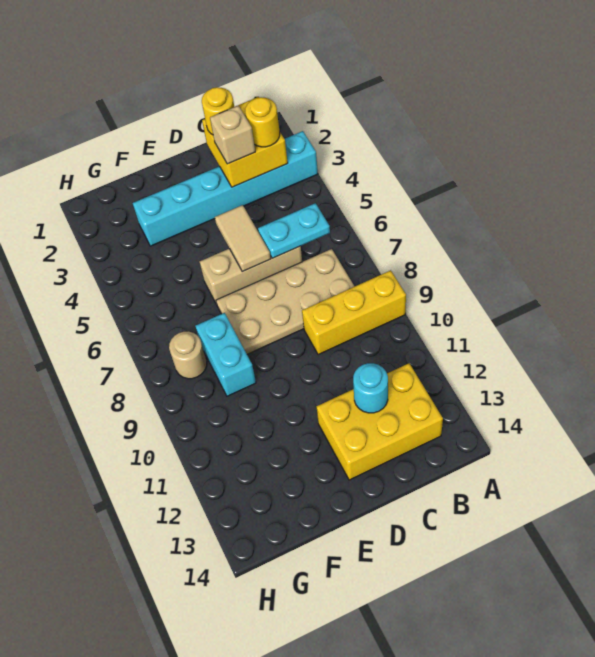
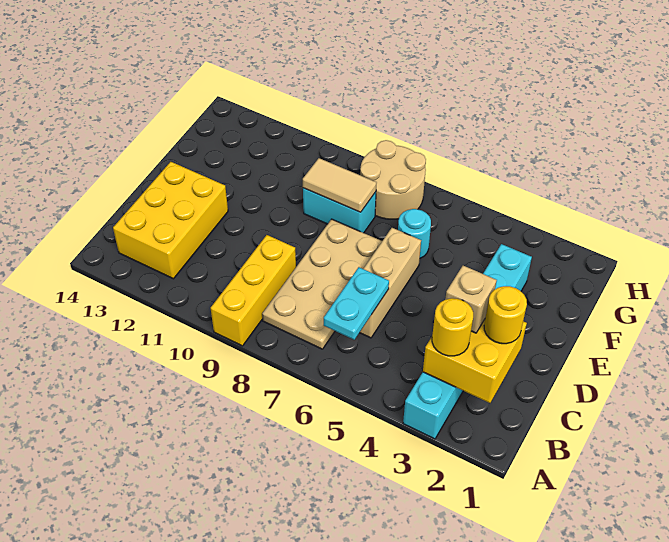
cyan round brick C12 level 2 -> cyan round brick F6 level 1
tan tile D5:D6 level 2 -> tan tile F8:F9 level 2
tan round brick G8 level 1 -> tan round brick G7:H8 level 1

